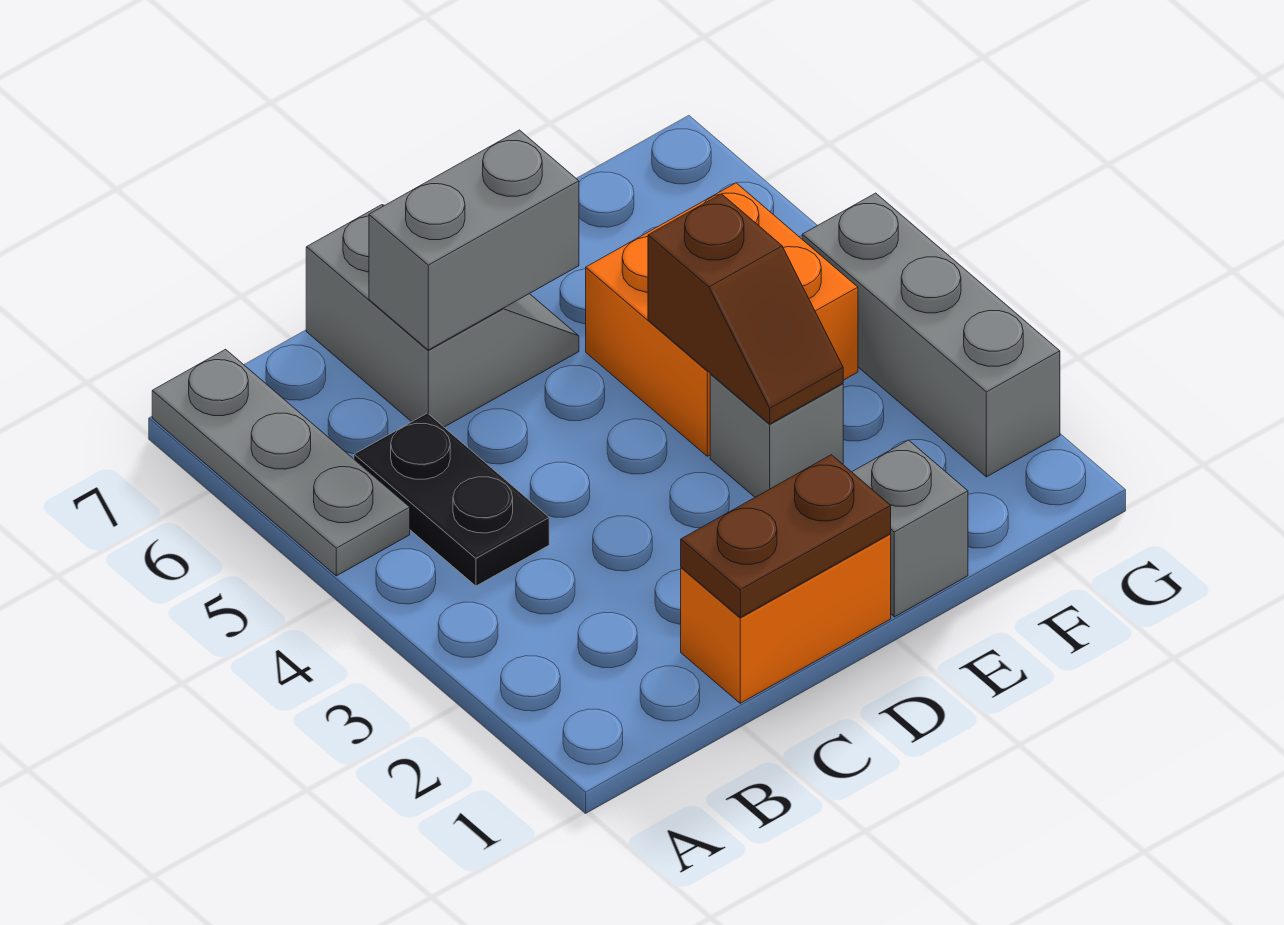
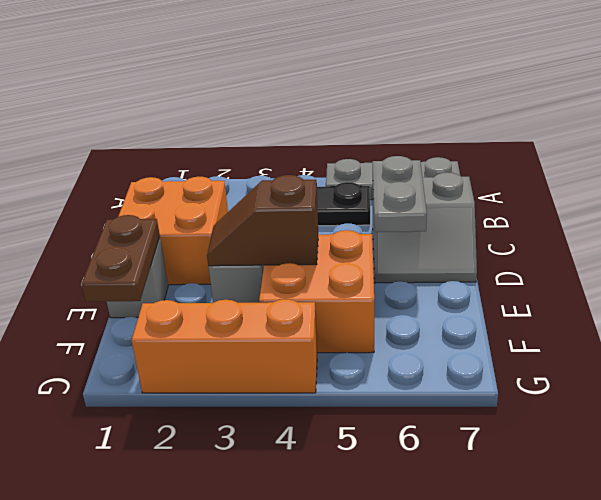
orange brick C1:D1 level 1 -> orange brick C1:D2 level 1
brown plate C1:D1 level 2 -> brown plate E1:F1 level 2
grey brick C6:D6 level 2 -> grey plate C6:D6 level 2
grey brick G2:G4 level 1 -> orange brick G2:G4 level 1

